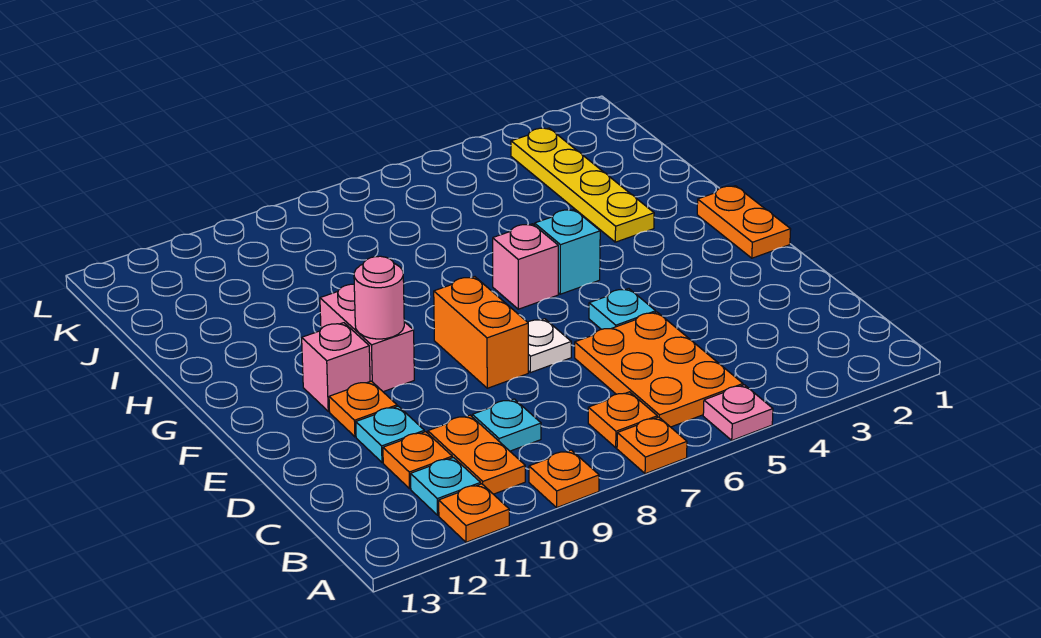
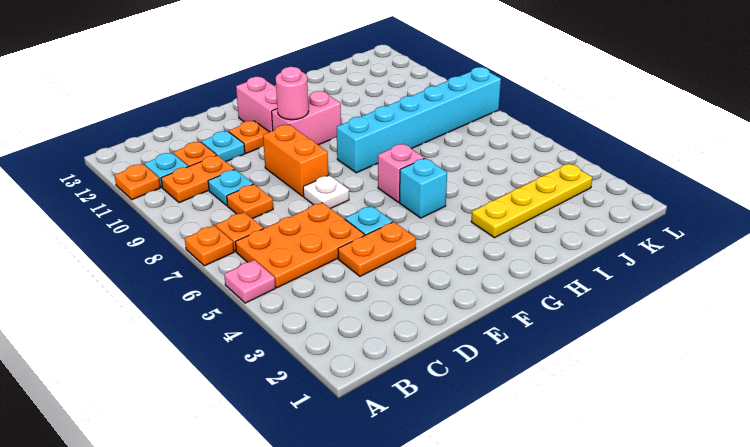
orange plate A9 level 1 -> orange plate C8 level 1
orange brick E8:F8 level 1 -> orange brick E8:E9 level 1
orange plate F1:G1 level 1 -> orange plate D4:E4 level 1
pink brick F11 level 1 -> pink brick F11:F12 level 1
none -> cyan brick G8:L8 level 1

